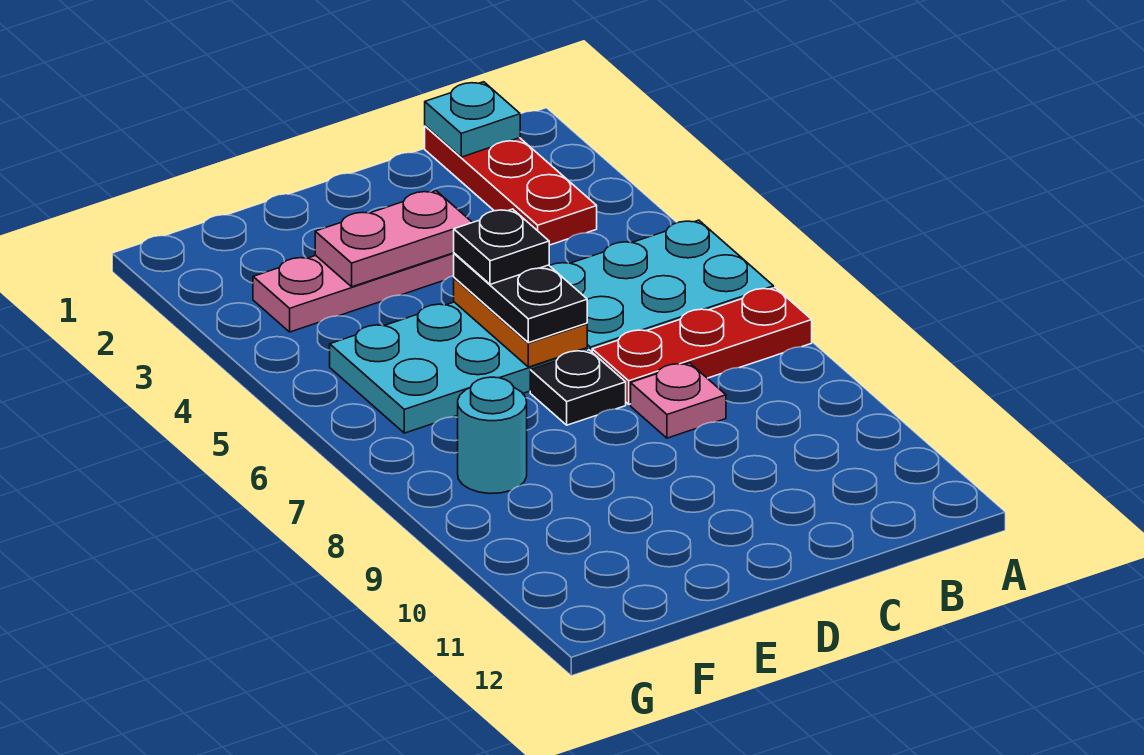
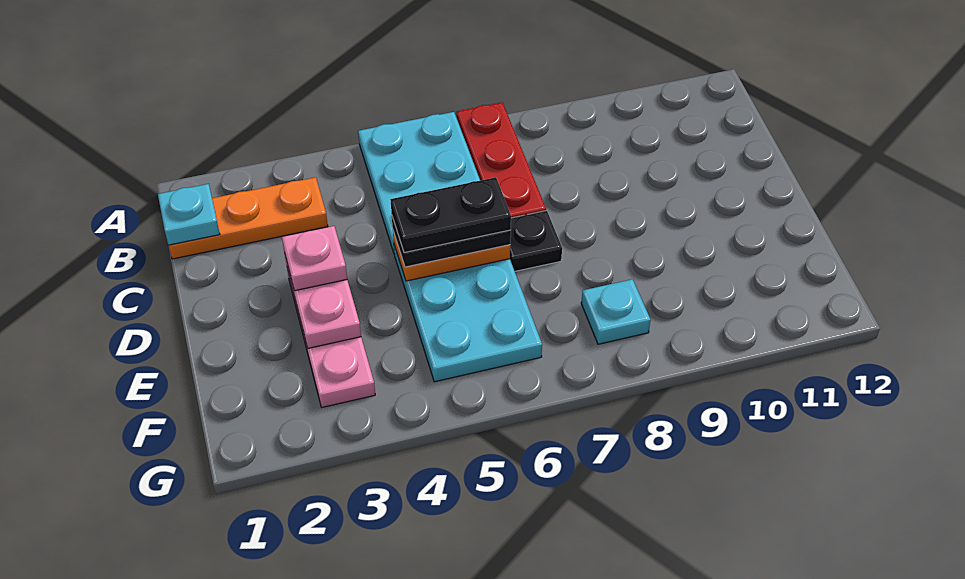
red plate B1:B3 level 1 -> orange plate B1:B3 level 1
pink plate C8 level 1 -> pink plate D3 level 3
black plate D5 level 4 -> black plate D5:D6 level 4
cyan round brick F8 level 1 -> cyan plate F8 level 1

